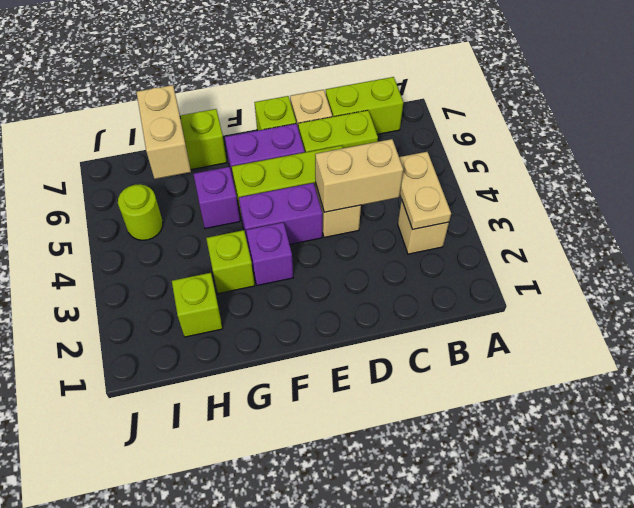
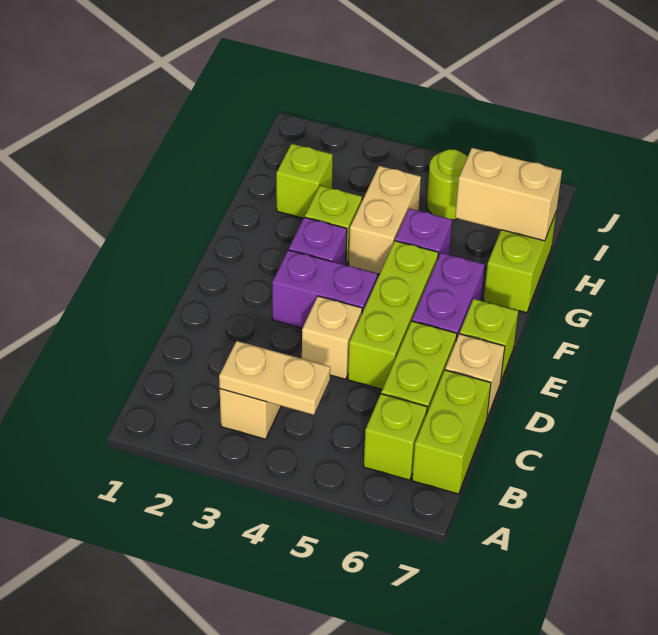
none -> lime brick B6 level 1
tan brick C4:D4 level 2 -> tan brick G4:H4 level 1
purple brick E4:F4 level 1 -> purple brick E3:E4 level 1

